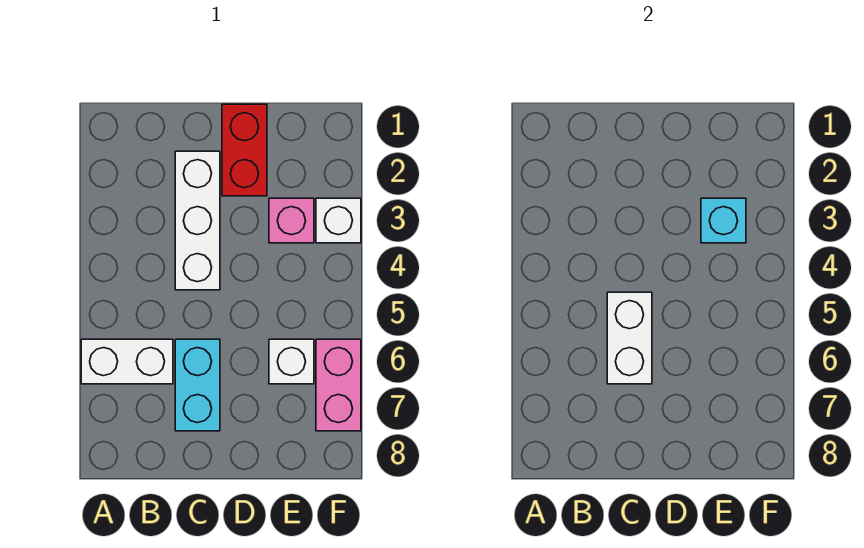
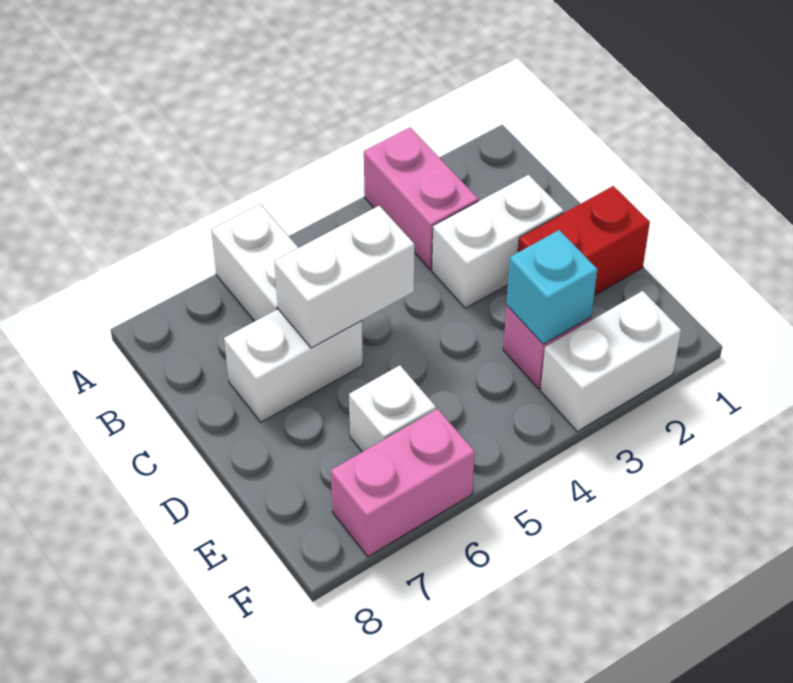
none -> pink brick A3:B3 level 1
white brick C2:C4 level 1 -> white brick C2:C3 level 1
cyan brick C6:C7 level 1 -> white brick C6:C7 level 1
white brick F3 level 1 -> white brick F2:F3 level 1

